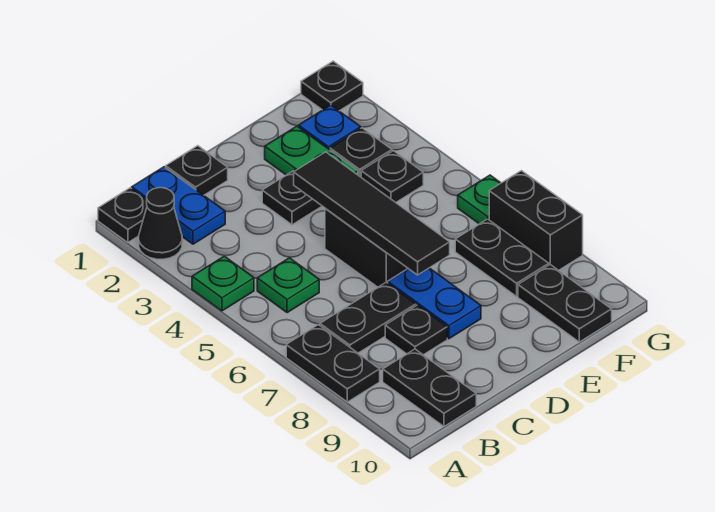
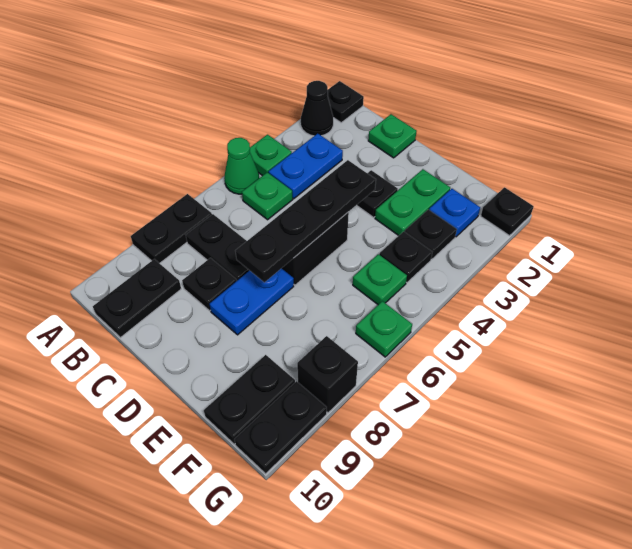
none -> green cone A5 level 1
blue plate B1:B2 level 1 -> blue plate B3:B4 level 1
black plate C1 level 1 -> green plate C1 level 1
black tile D4:D7 level 2 -> black plate D4:D7 level 2
none -> green plate F5 level 1
black plate F7:F8 level 1 -> black plate G9:G10 level 1
black brick G7:G8 level 1 -> black brick G8 level 1

